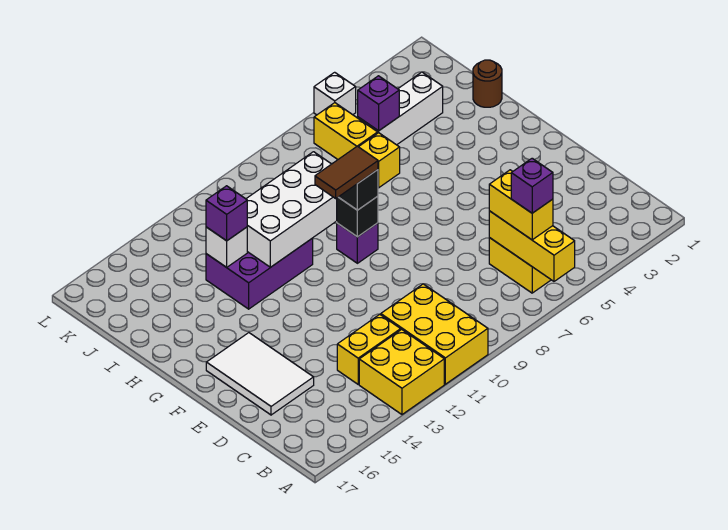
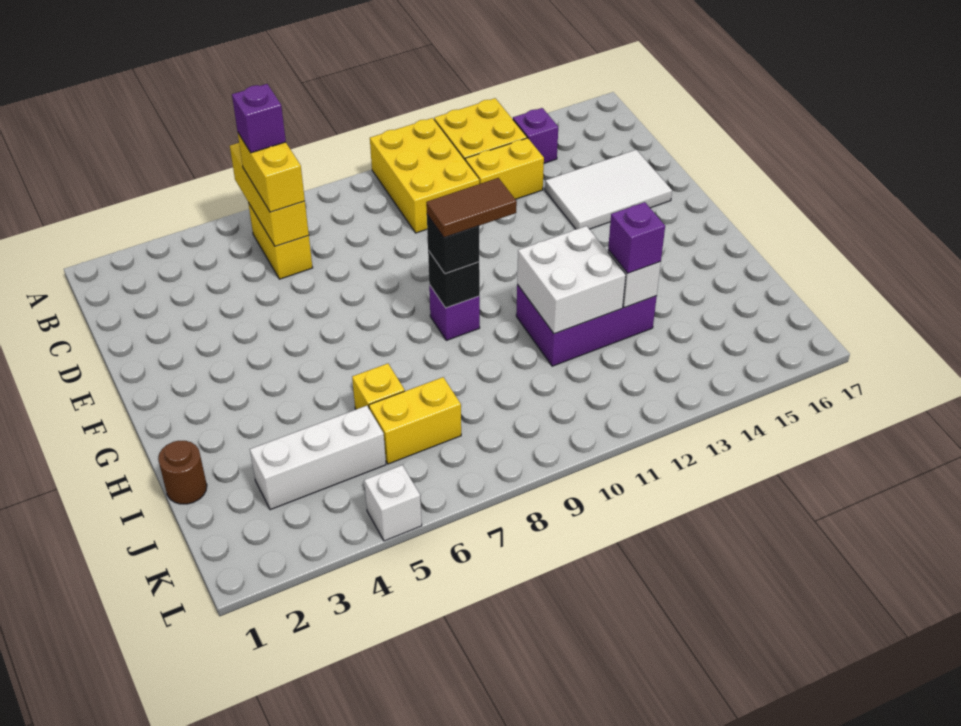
white tile D15:F16 level 1 -> white tile D14:E16 level 1
white brick H9:I12 level 2 -> white brick H11:I12 level 2
purple brick J5 level 2 -> purple brick B14 level 1
yellow brick J6:K6 level 1 -> yellow brick J6:J7 level 1

